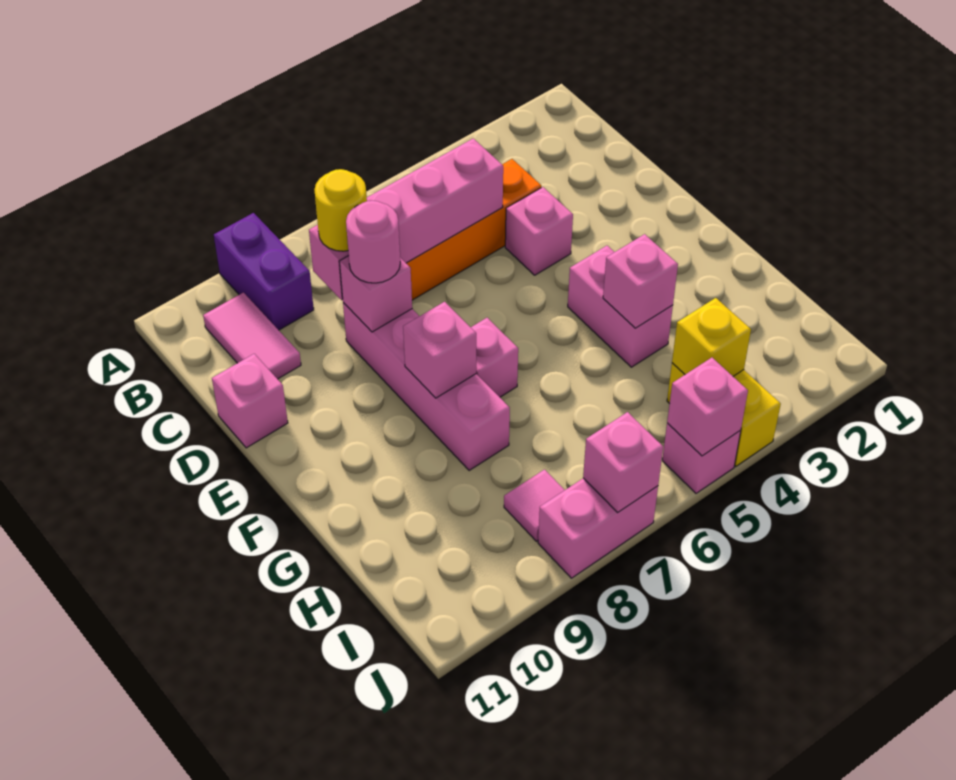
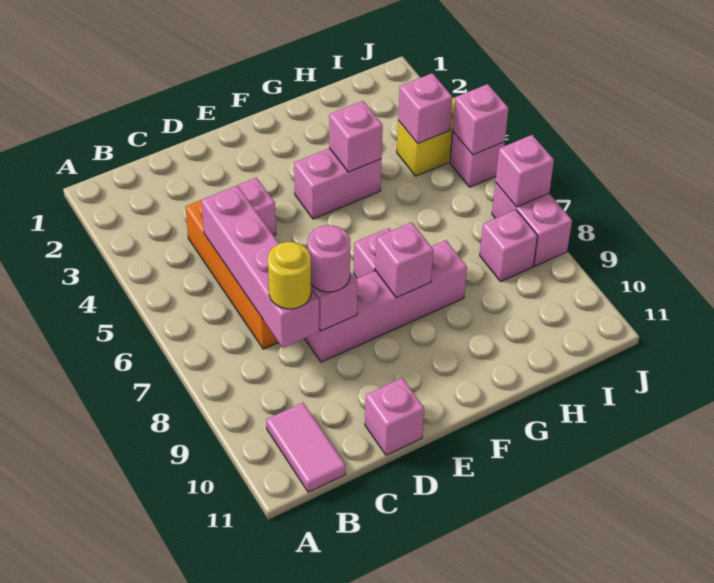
purple brick A9:B9 level 1 -> none
pink tile B10:C10 level 1 -> pink tile B10:B11 level 1
yellow brick I4 level 2 -> pink brick I4 level 2
pink tile I8 level 1 -> pink brick I8 level 1

